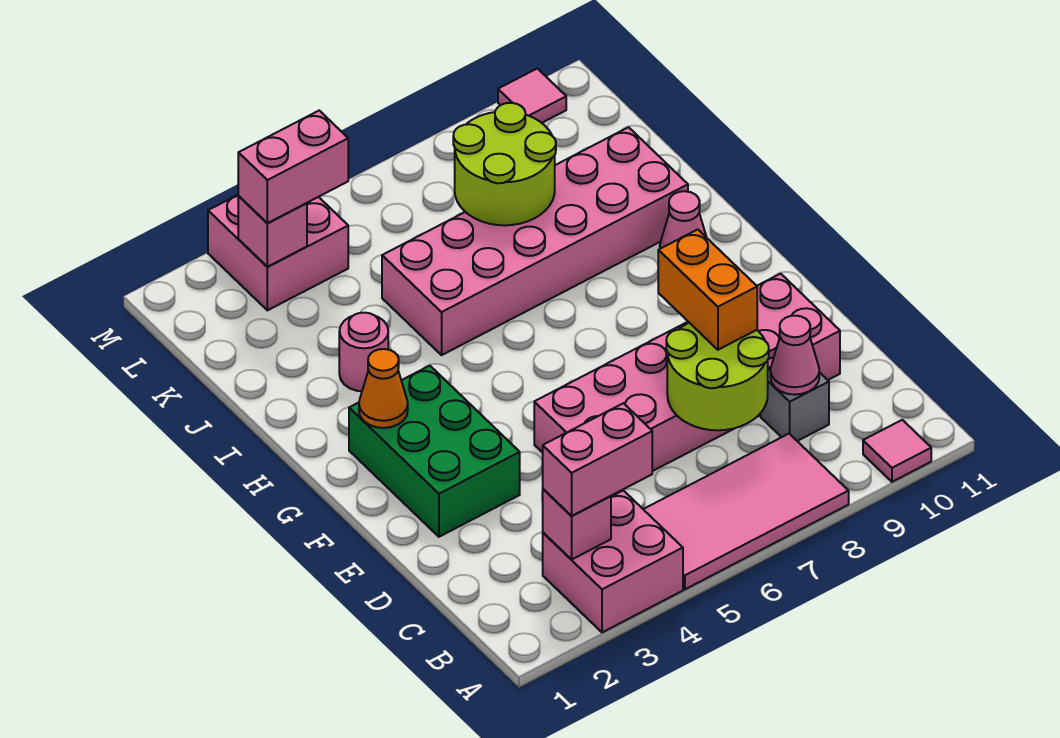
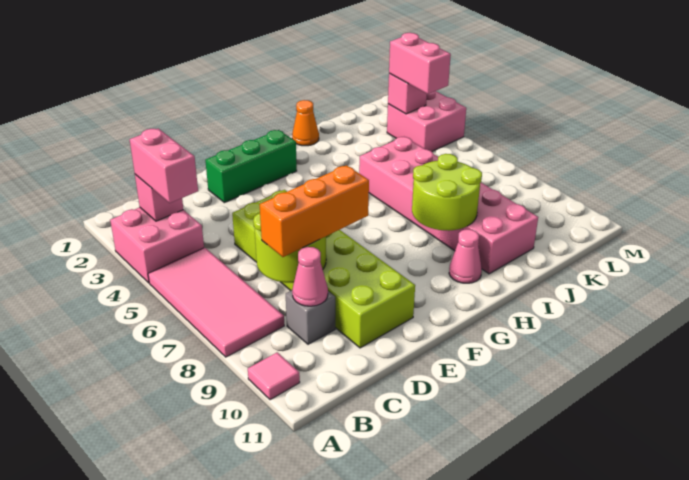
pink brick D5:E10 level 1 -> lime brick D5:E10 level 1
orange brick D8:E8 level 3 -> orange brick C8:E8 level 3
green brick E2:G3 level 1 -> green brick E2:G2 level 1
orange cone G2 level 2 -> orange cone I1 level 1
pink round brick I3 level 1 -> none
lime round brick J7:K8 level 2 -> lime round brick H8:I9 level 2
pink tile M10 level 1 -> none

